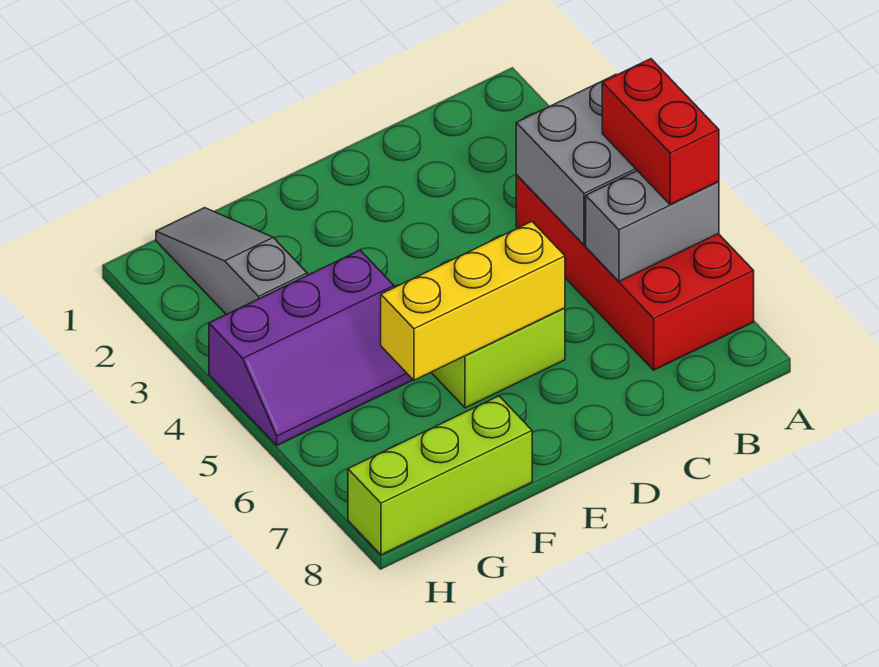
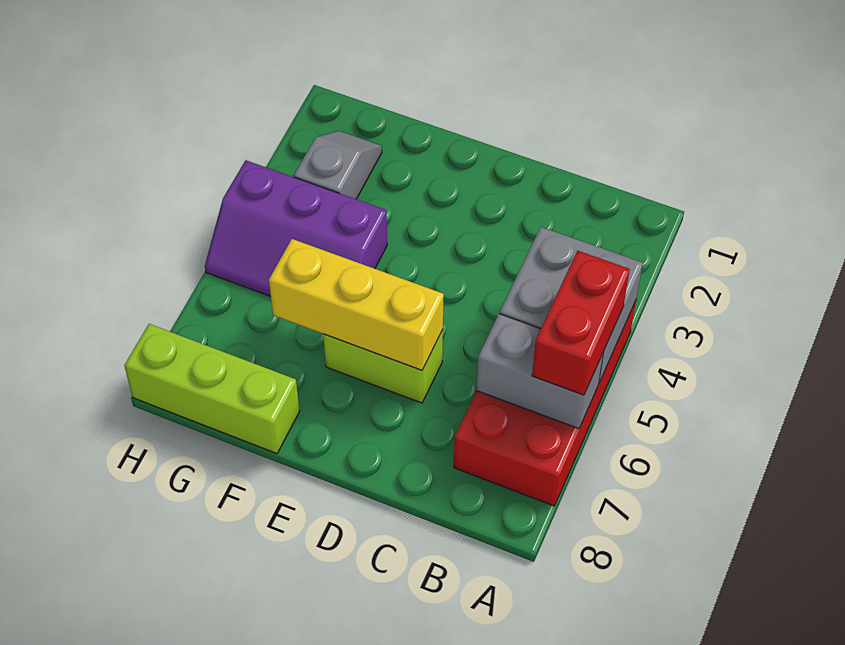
grey slope G1:G3 level 1 top 3 -> grey slope G2:G3 level 1 top 3

